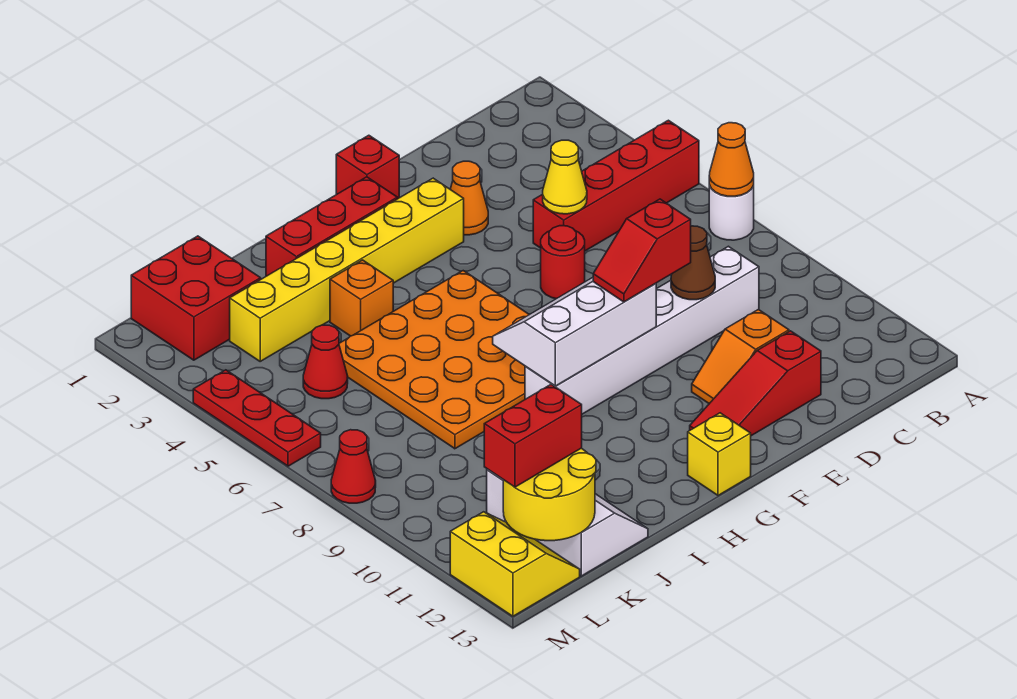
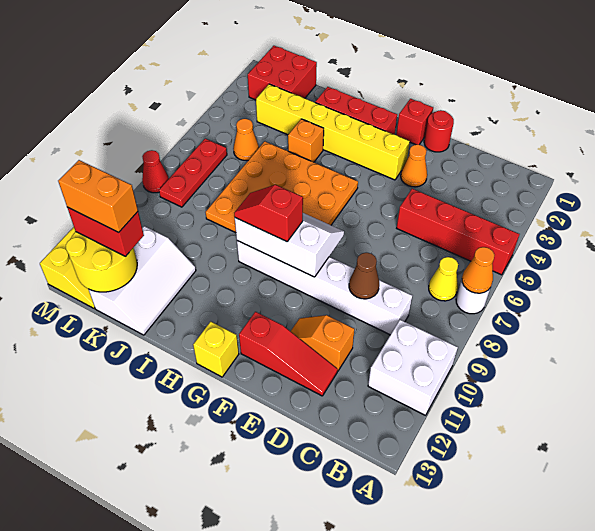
none -> white brick A10:B11 level 1
yellow cone D5 level 2 -> yellow cone B7 level 1
red slope D12:F12 level 1 top D -> red slope D12:F12 level 1 top F
red round brick E6 level 1 -> red round brick E1 level 1
red slope E9:F9 level 3 top E -> red slope G9:H9 level 3 top G
red cone K5 level 1 -> orange cone K5 level 1
none -> orange brick K12:L12 level 4
red plate M4:M6 level 1 -> red plate L6:L8 level 1

